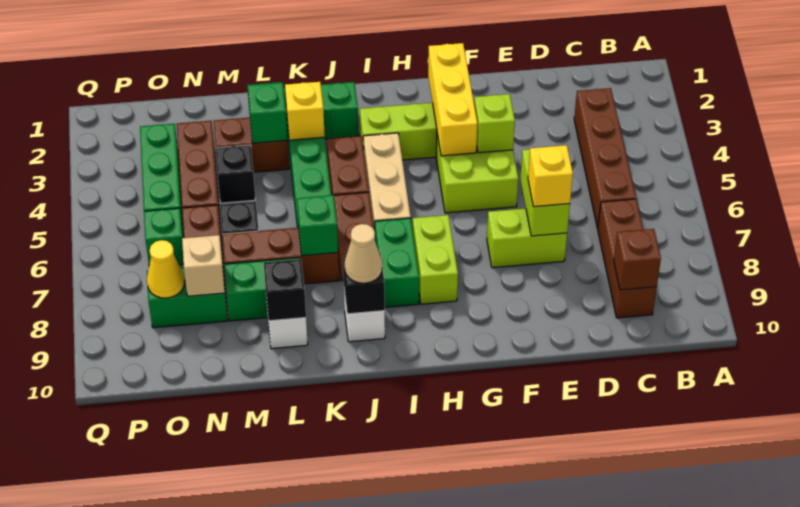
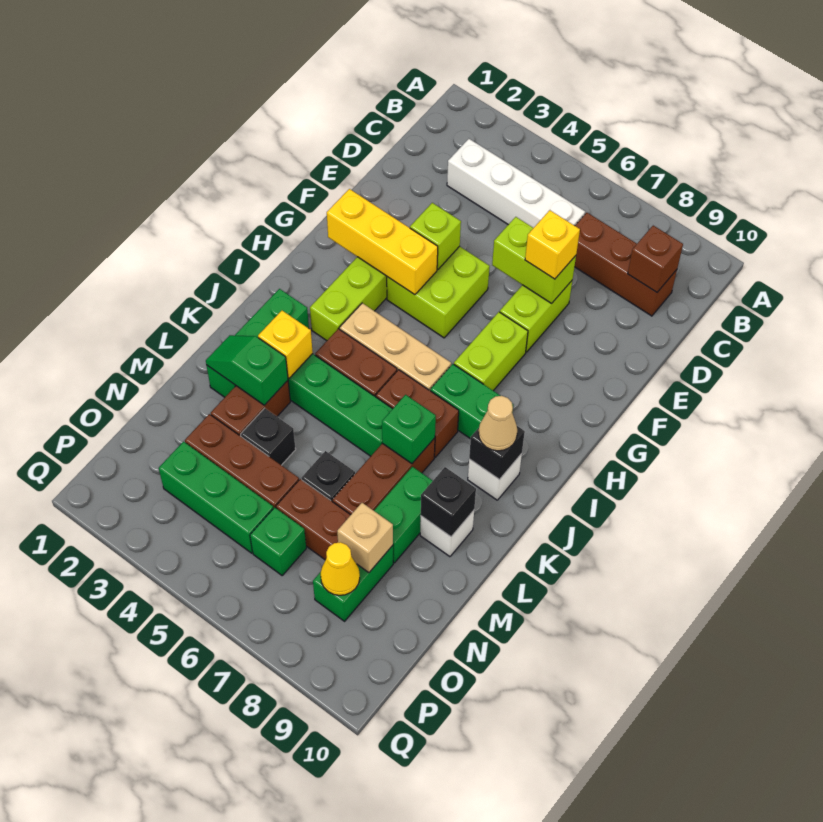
brown brick C3:C6 level 1 -> white brick C3:C6 level 1
lime brick H7:H8 level 1 -> lime brick G7:H7 level 1

